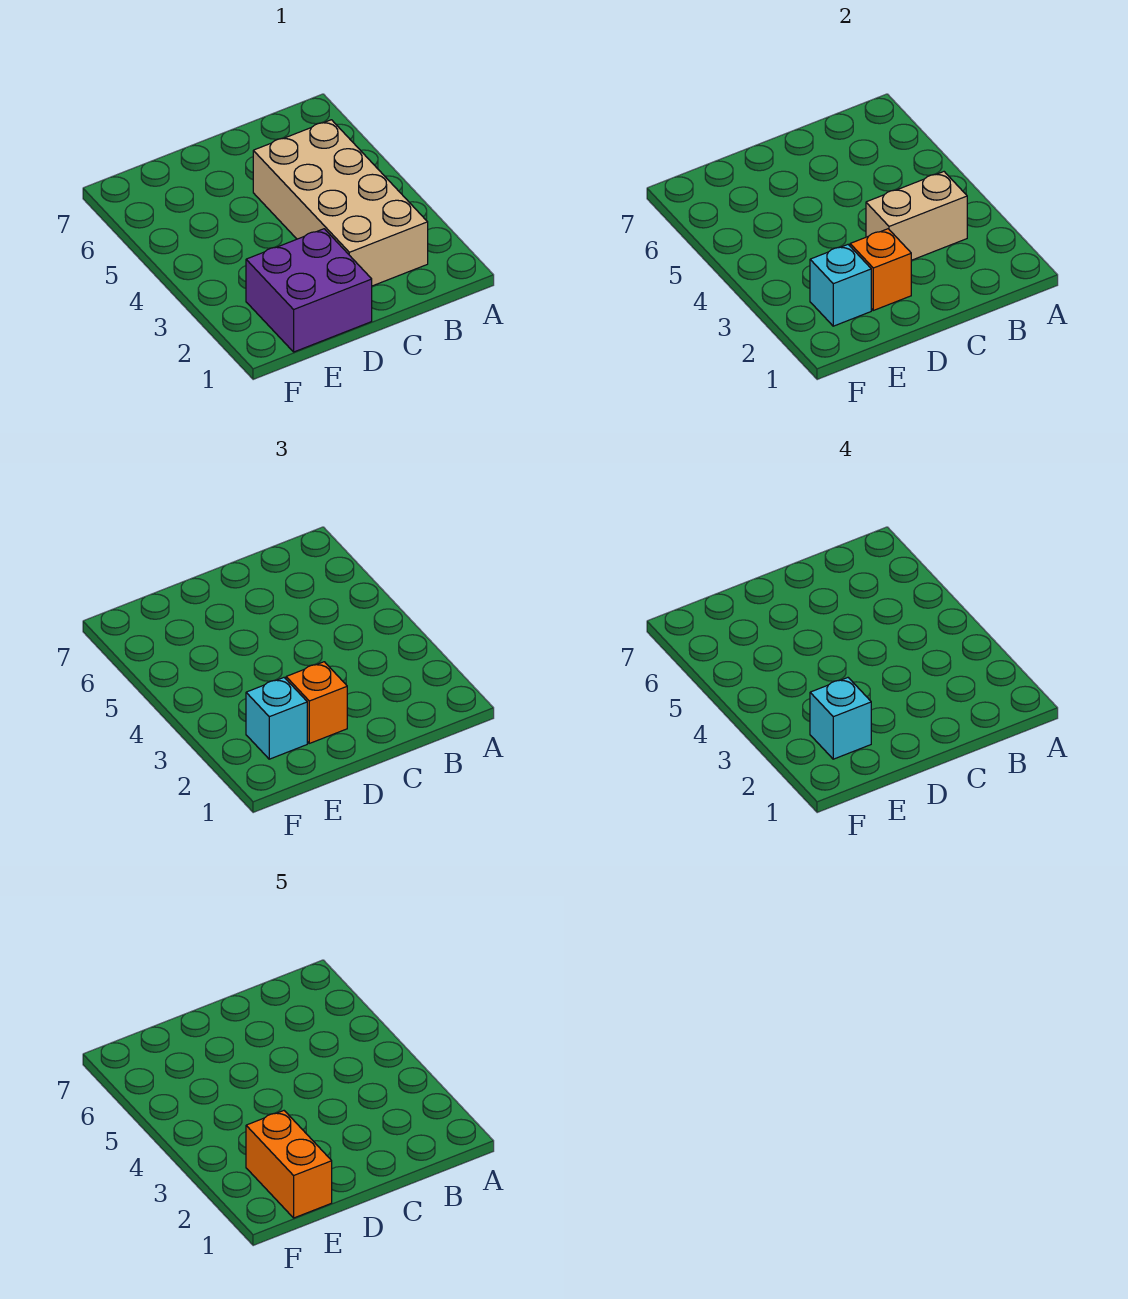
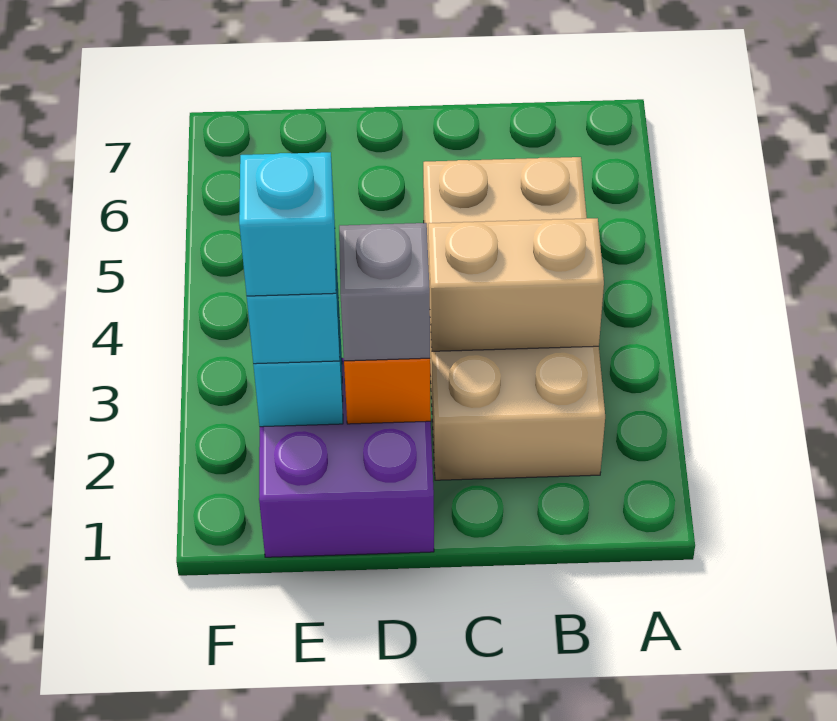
orange brick D2 level 3 -> grey brick D2 level 3
orange brick E1:E2 level 5 -> none

